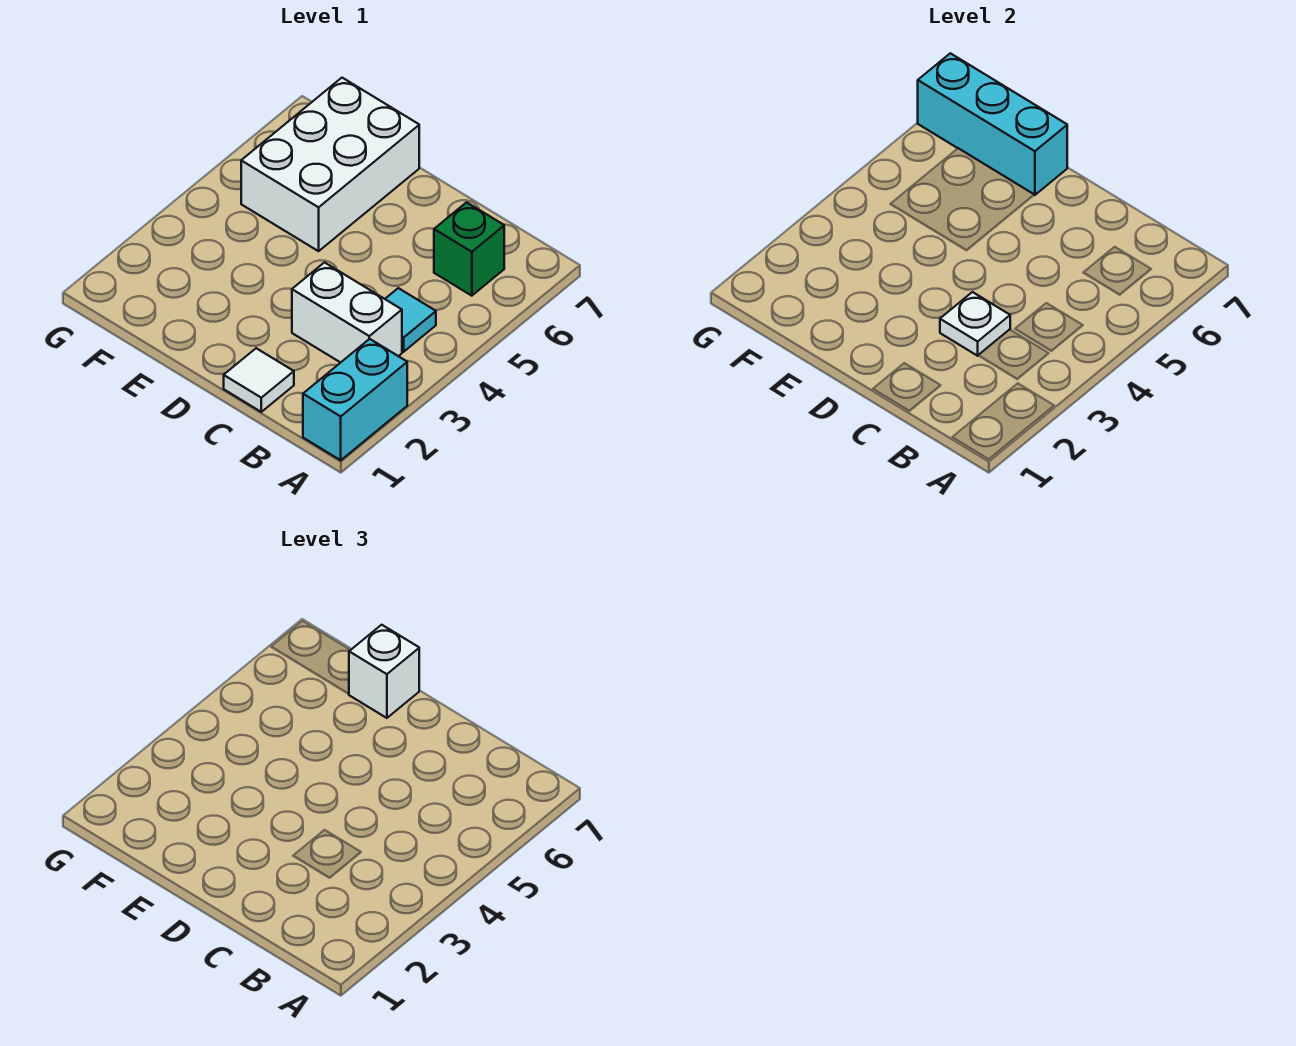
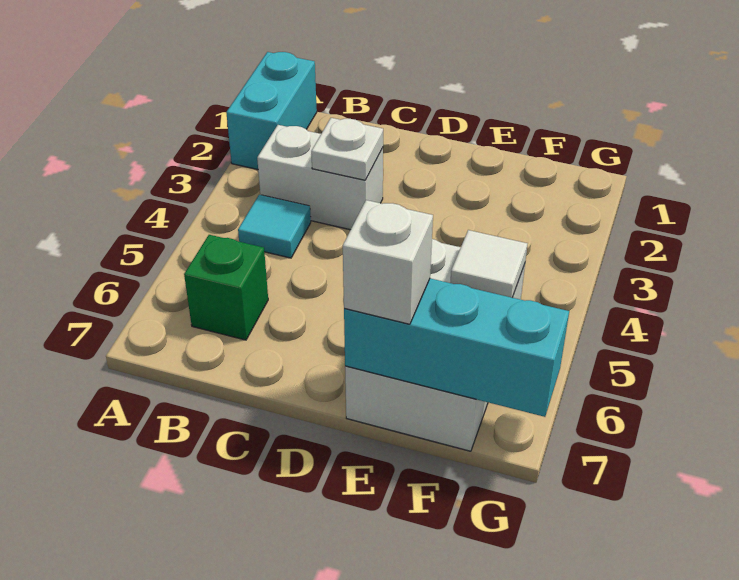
white tile C1 level 1 -> white tile F5 level 2

